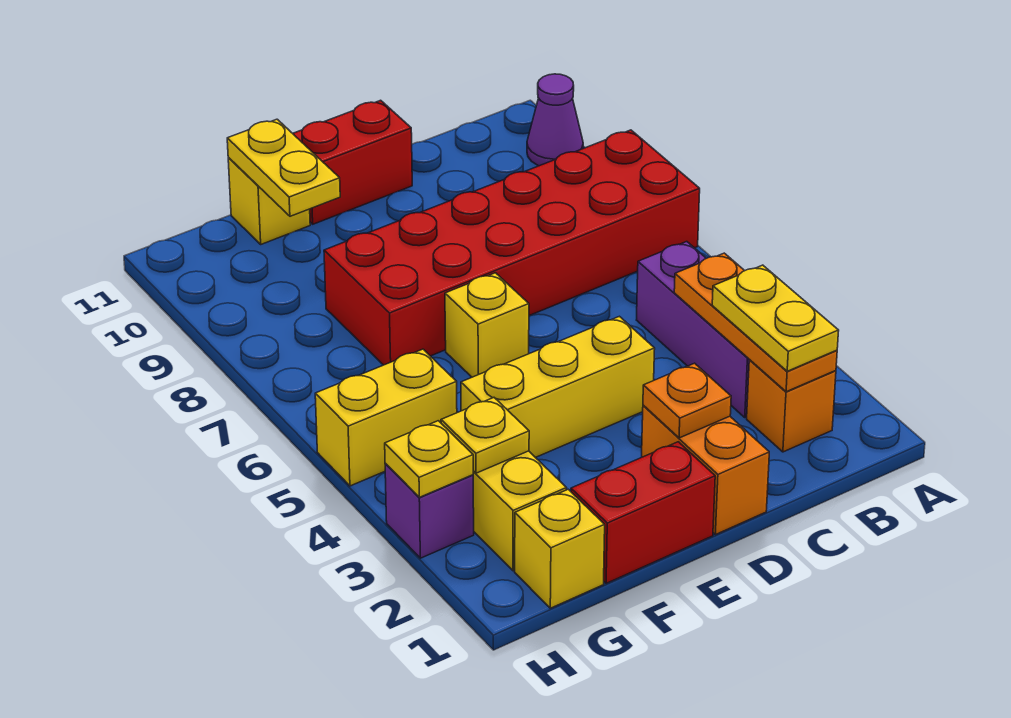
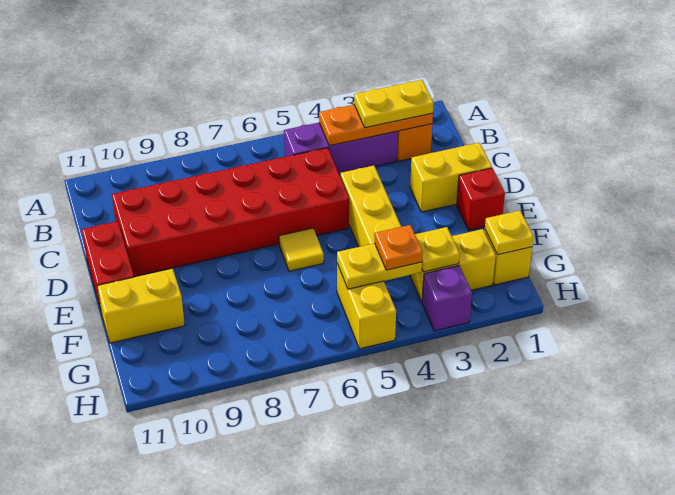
red brick A7:F8 level 1 -> red brick C5:D10 level 1
purple cone A10 level 1 -> none
orange brick D1:D2 level 1 -> yellow brick D1:D2 level 1
orange plate D2 level 2 -> orange plate G4 level 3
red brick E1:F1 level 1 -> red brick E1 level 1
yellow brick E6 level 1 -> yellow tile E6 level 1
yellow plate F10:F11 level 2 -> yellow plate G4:G5 level 2
yellow brick F11 level 1 -> yellow brick F10:F11 level 1
yellow plate H3 level 2 -> yellow plate G1 level 2

